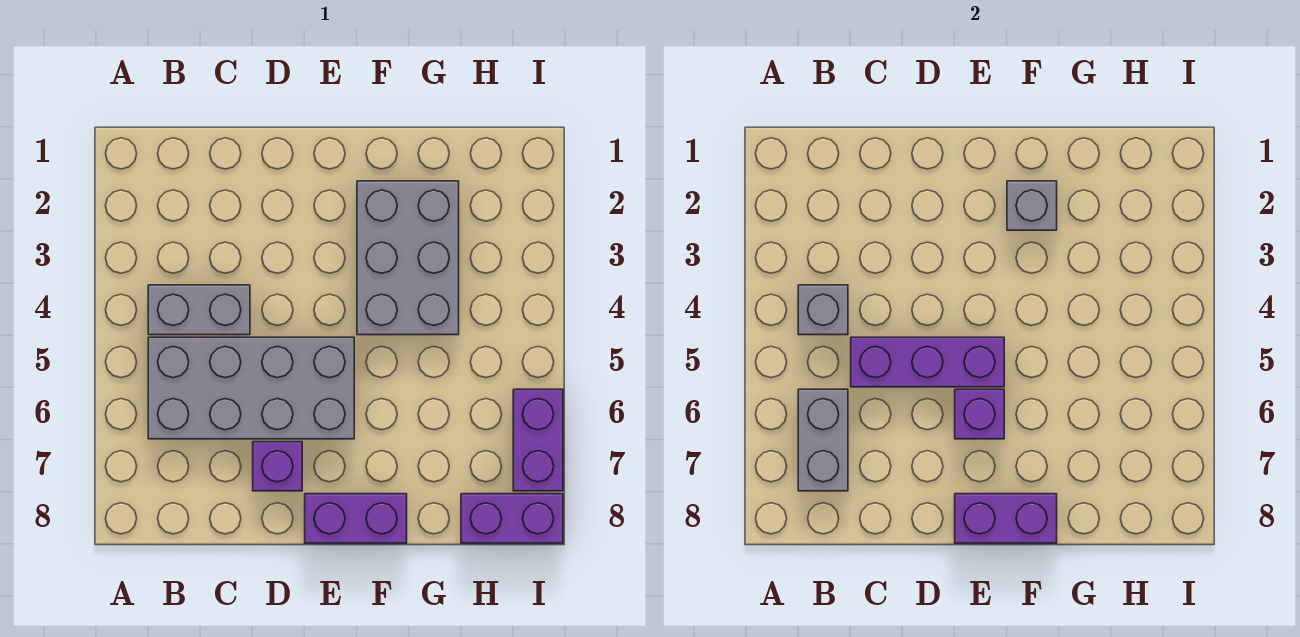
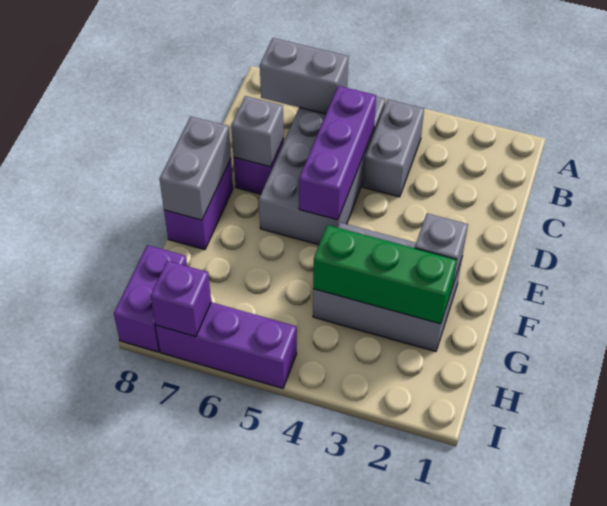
grey brick B4 level 2 -> grey brick D7 level 2
purple brick E6 level 2 -> purple brick I7 level 2
purple brick E8:F8 level 2 -> grey brick E8:F8 level 2
none -> green brick G2:G4 level 2
purple brick I6:I7 level 1 -> purple brick I5:I7 level 1

